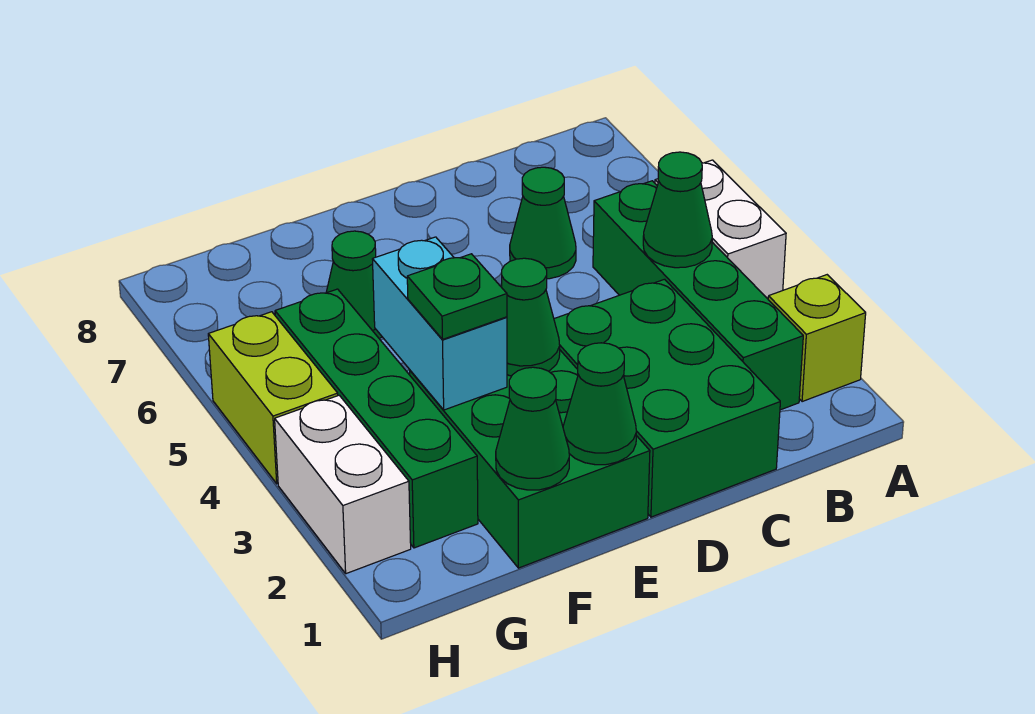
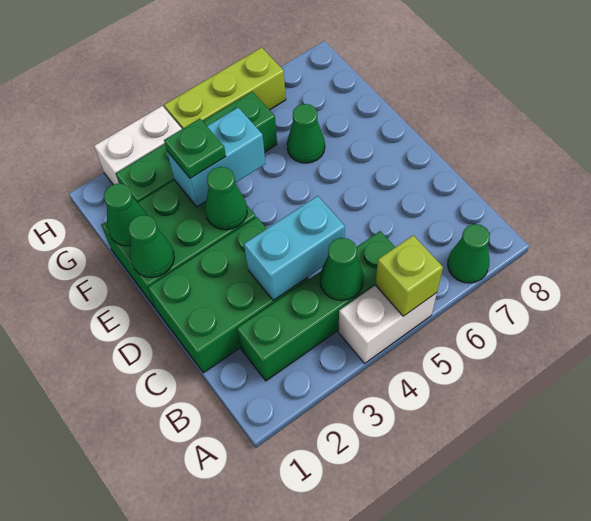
lime brick A2 level 1 -> lime brick A5 level 2
none -> cyan brick C3:C4 level 2
green cone C6 level 1 -> green cone A7 level 1
lime brick H4:H5 level 1 -> lime brick H4:H6 level 1

